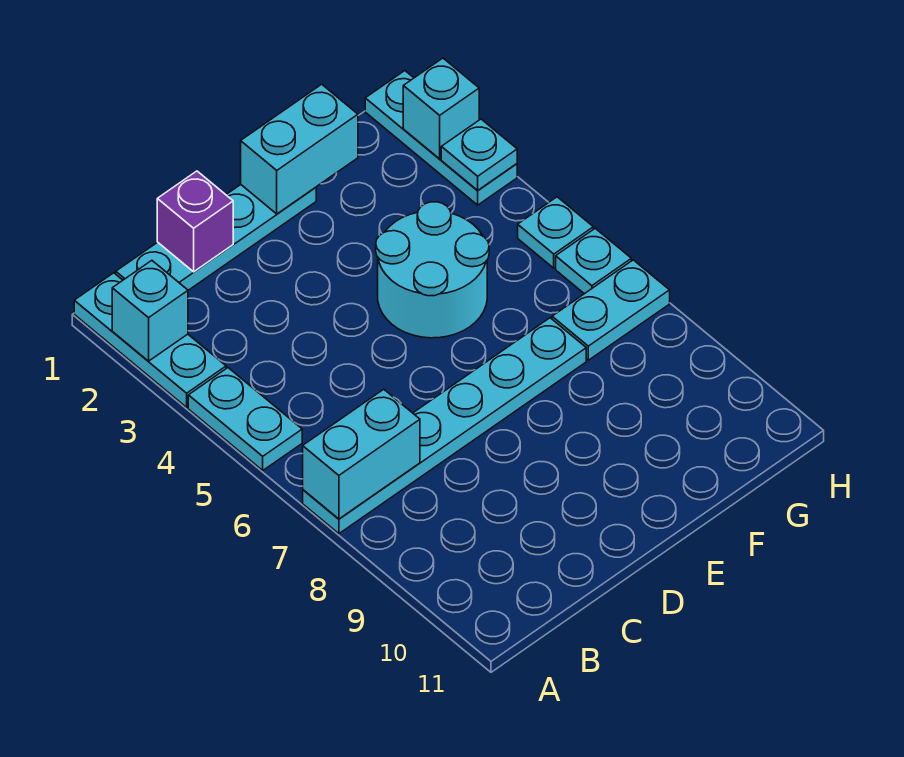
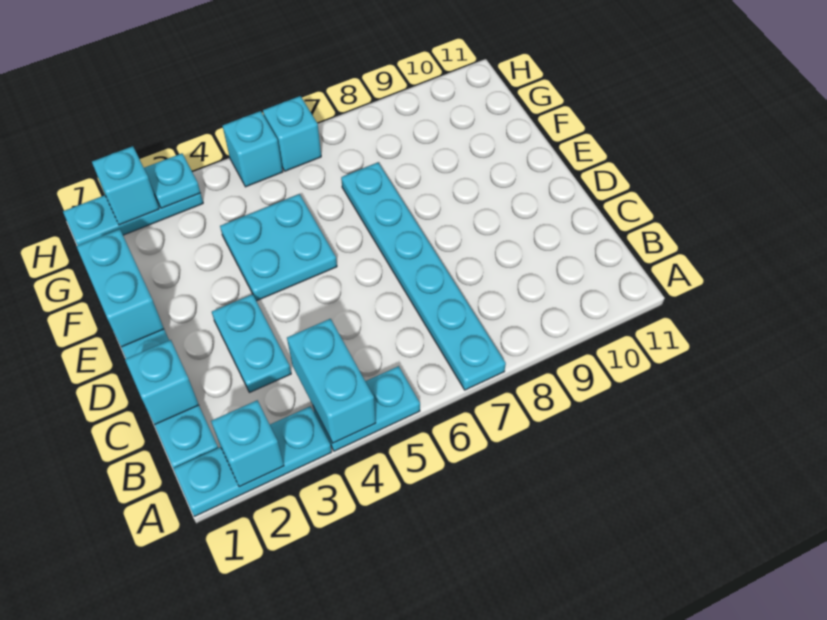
cyan brick A7:B7 level 2 -> cyan brick A4:B4 level 2
purple brick C1 level 2 -> cyan brick C1 level 2
cyan round brick E4:F5 level 1 -> cyan plate E4:F5 level 1
cyan plate G7:H7 level 1 -> cyan plate C3:D3 level 1
cyan plate H5 level 1 -> cyan brick H5 level 1
cyan plate H6 level 1 -> cyan brick H6 level 1

